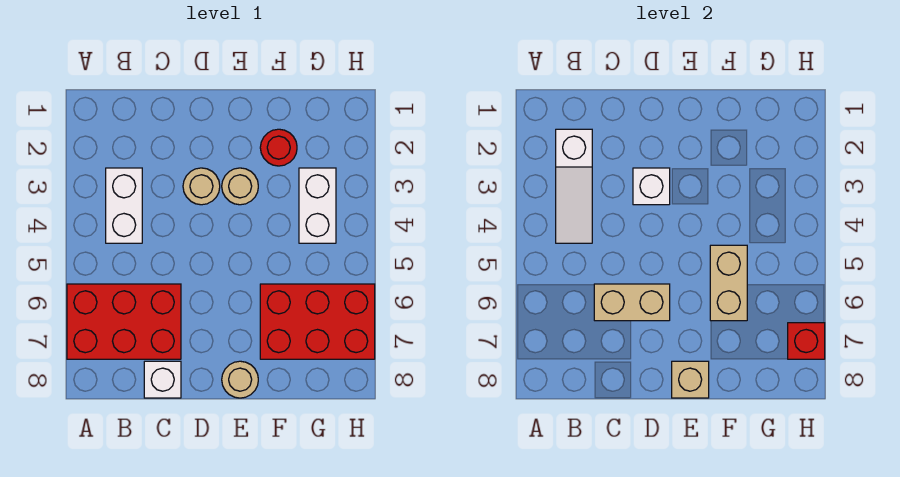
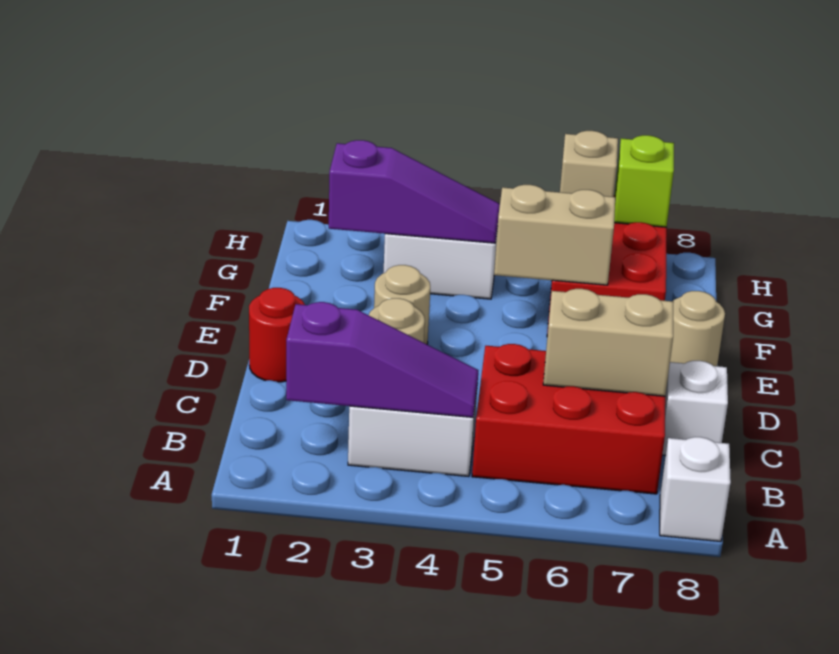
red brick A6:C7 level 1 -> red brick B5:C7 level 1
white slope B2:B4 level 2 top 2 -> purple slope B2:B4 level 2 top 2
tan brick C6:D6 level 2 -> tan brick C6:C7 level 2
white brick D3 level 2 -> white brick A8 level 1
tan brick E8 level 2 -> tan brick H6 level 2
red round brick F2 level 1 -> red round brick D1 level 1
none -> purple slope G2:G4 level 2 top 2
red brick H7 level 2 -> lime brick H7 level 2

